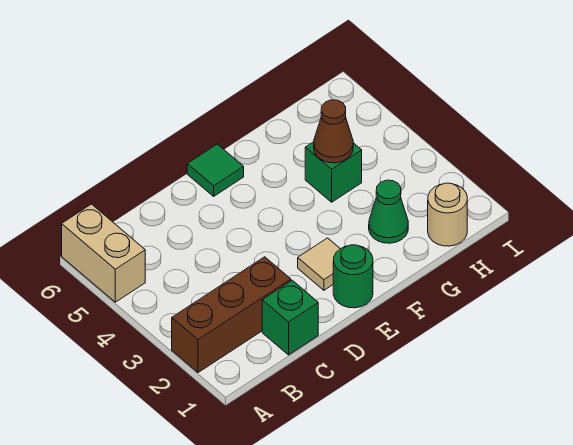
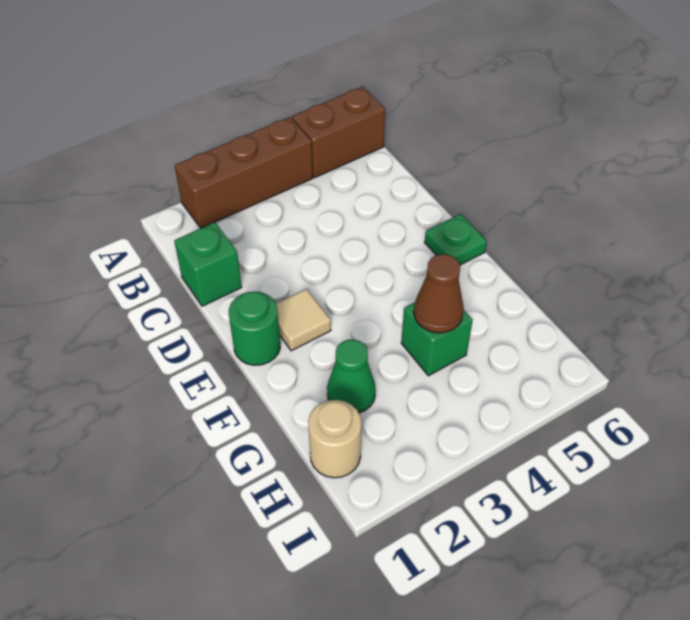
brown brick A2:C2 level 1 -> brown brick A2:A4 level 1
tan brick A5:A6 level 1 -> brown brick A5:A6 level 1
green tile E6 level 1 -> green plate E6 level 1

